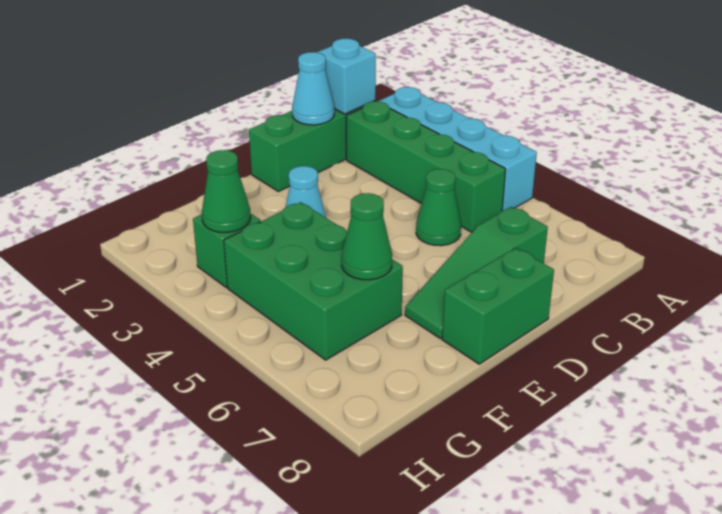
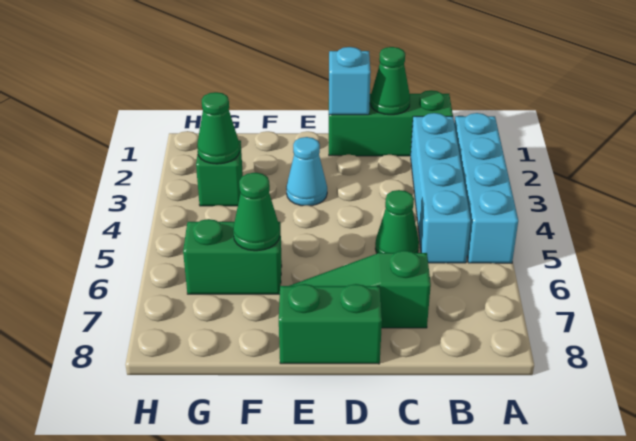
cyan brick B1 level 2 -> cyan brick D1 level 2
green brick B2:B5 level 1 -> cyan brick B2:B5 level 1
cyan cone C1 level 2 -> green cone C1 level 2
green brick F4:G6 level 1 -> green brick F6:G6 level 1

